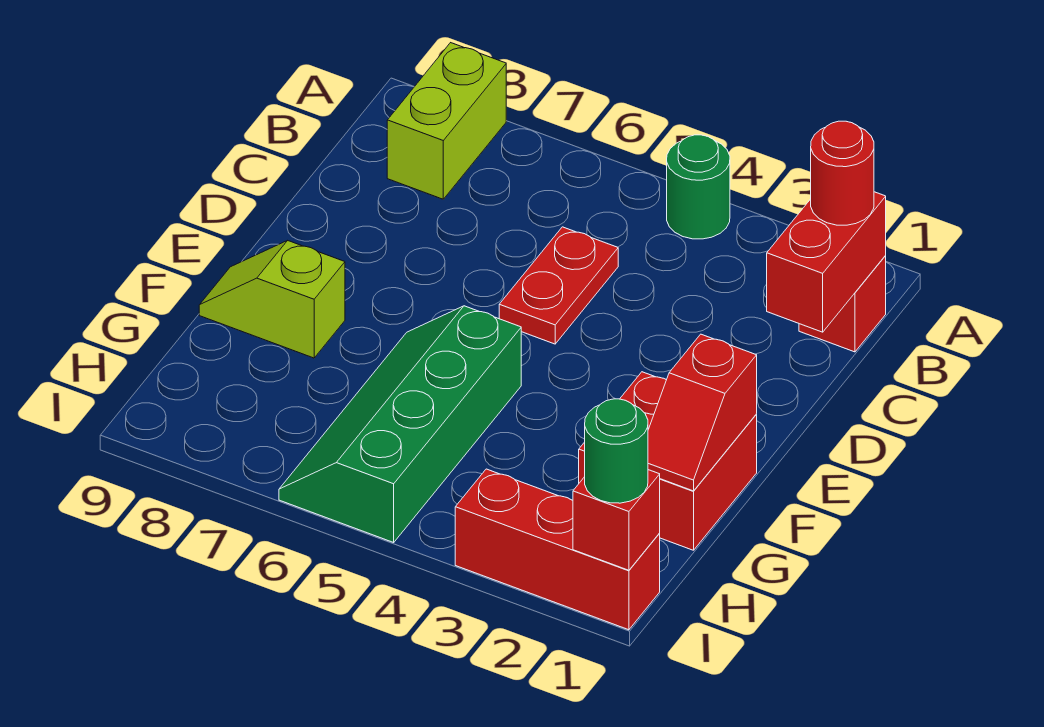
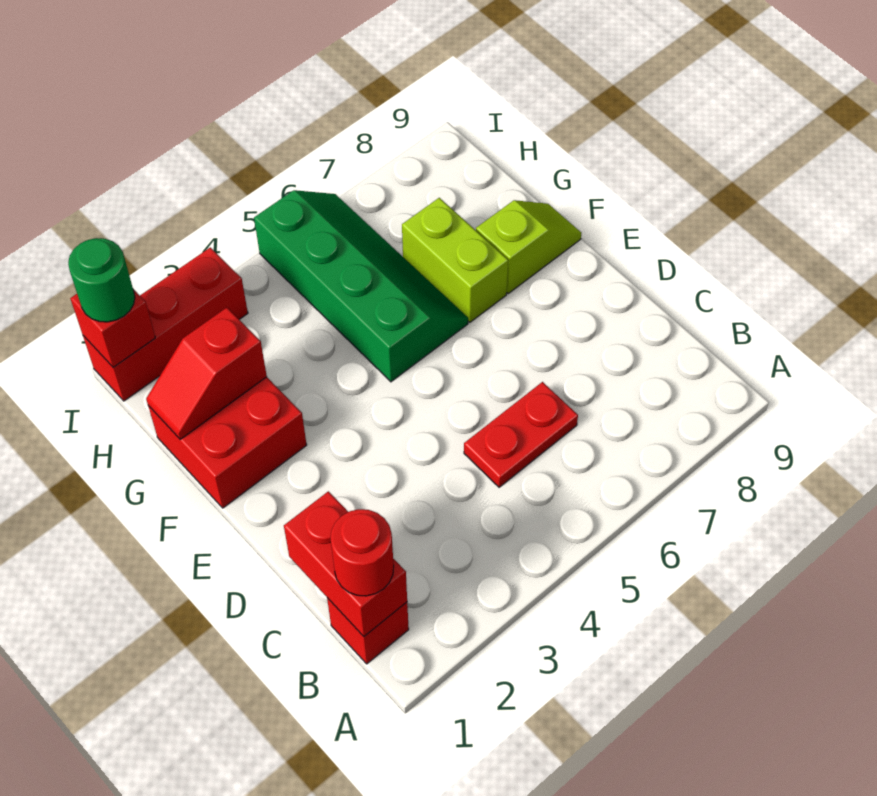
green round brick A4 level 1 -> none
lime brick A8:B8 level 1 -> lime brick F7:G7 level 1
red plate C5:D5 level 1 -> red plate C5:C6 level 1
red slope F1:G1 level 2 top F -> red slope G1:G2 level 2 top 2

